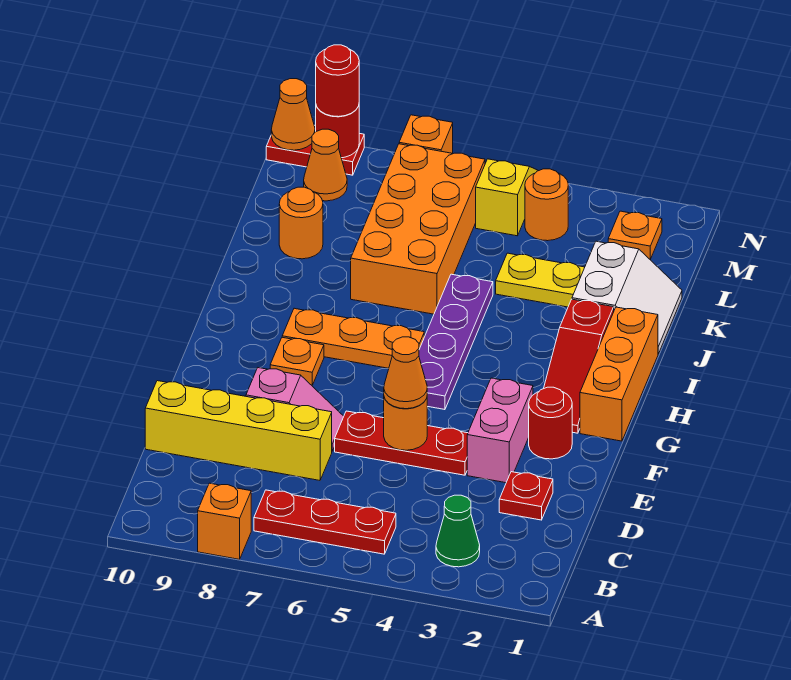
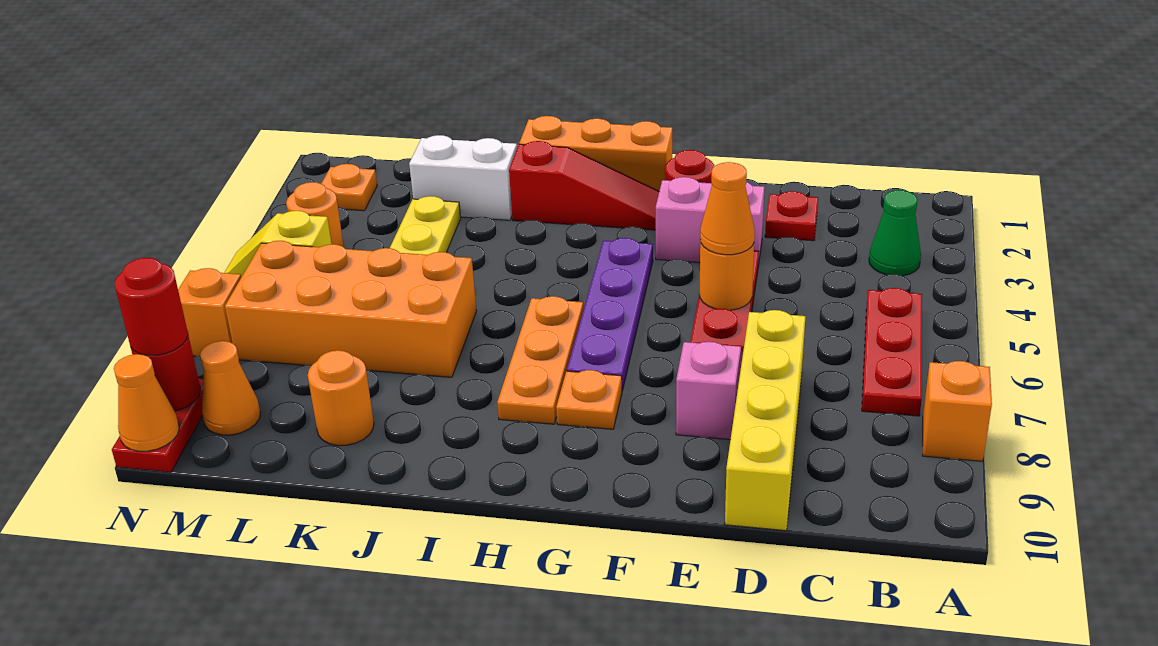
purple plate G5:J5 level 1 -> purple plate G4:G7 level 1

